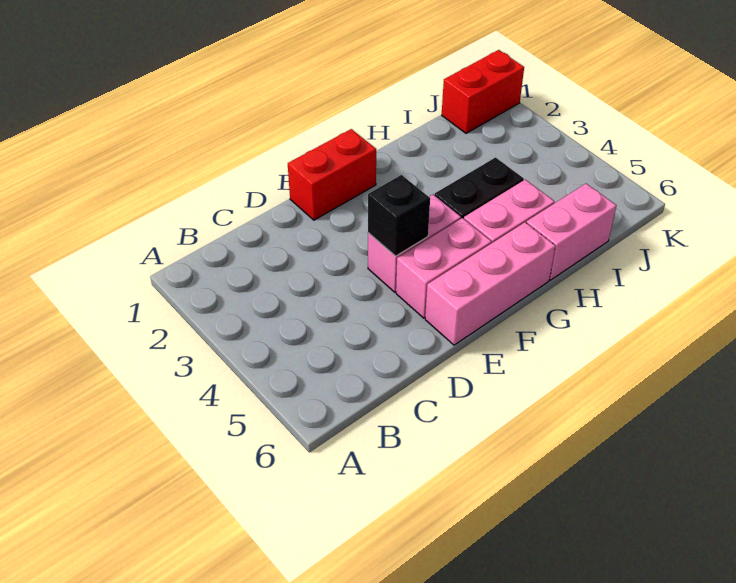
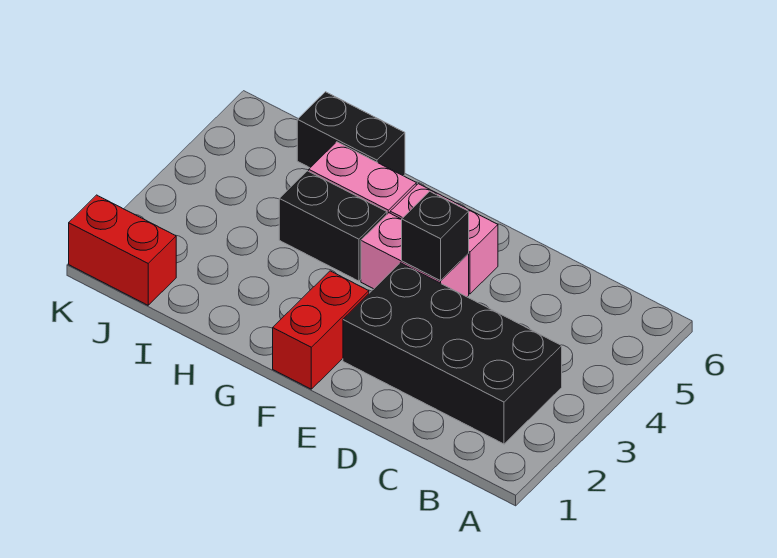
none -> black brick B2:E3 level 1
red brick E1:F1 level 1 -> red brick F1:F2 level 1
pink brick E6:G6 level 1 -> none
pink brick H6:I6 level 1 -> black brick H6:I6 level 1

